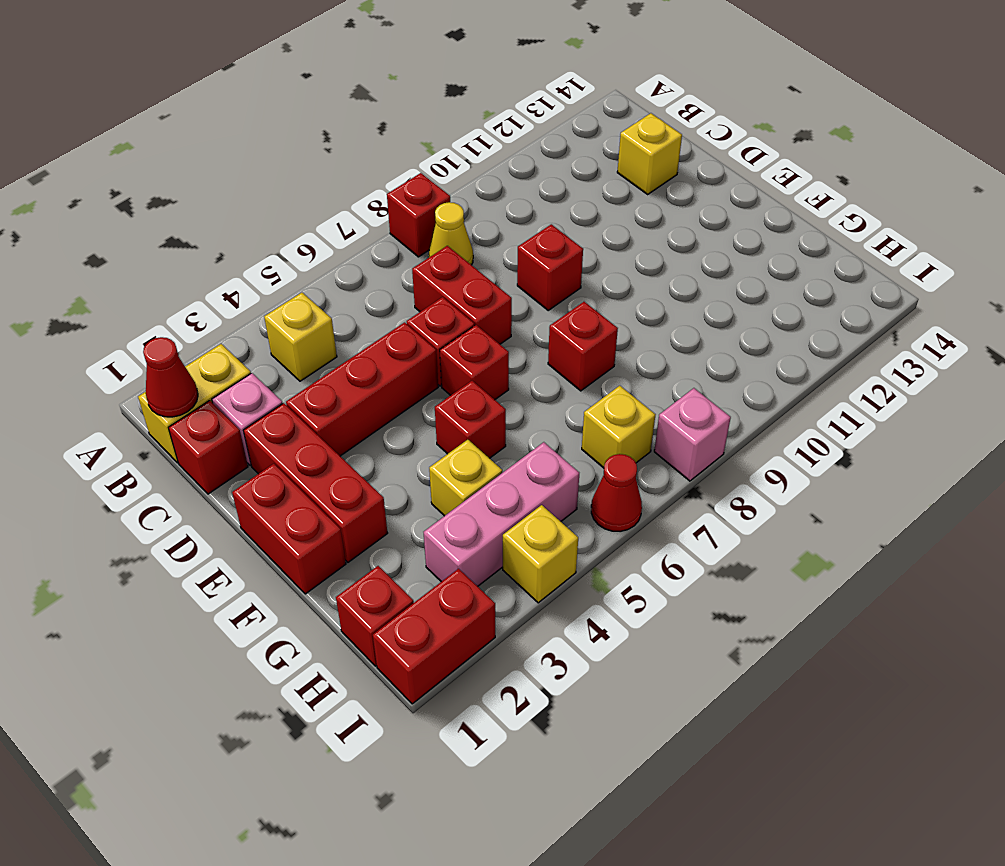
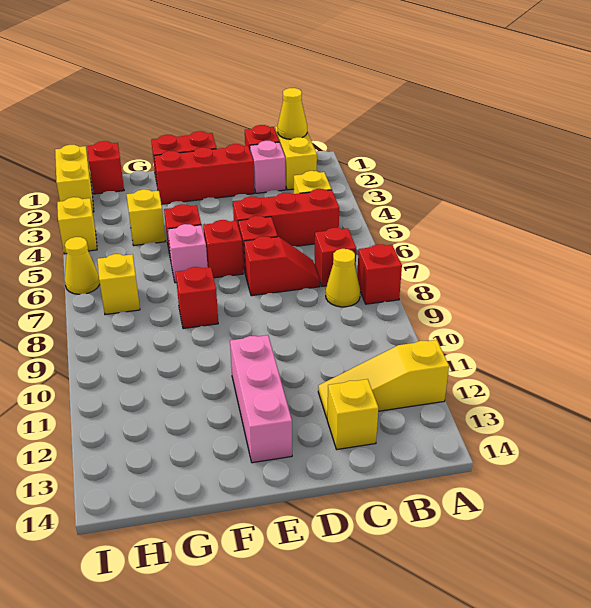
none -> yellow slope A12:C12 level 1 top A
red cone B1 level 2 -> yellow cone B1 level 2
red brick C7:D7 level 1 -> red slope C7:D7 level 1 top D
red brick D3:D5 level 1 -> red brick B5:D5 level 1
red brick D9 level 1 -> red brick B7 level 1
pink brick H3:H5 level 1 -> pink brick E11:E13 level 1
red brick I1:I2 level 1 -> yellow brick I1:I2 level 1
red cone I6 level 1 -> yellow cone I6 level 1
pink brick I8 level 1 -> pink brick F6 level 1

